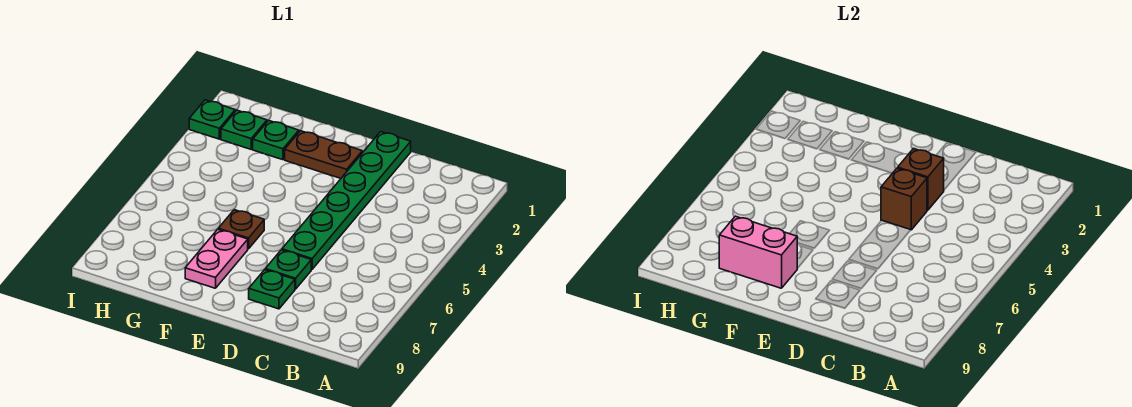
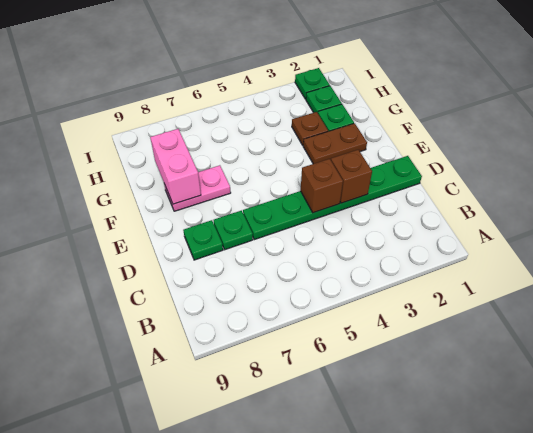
brown plate E2:F2 level 1 -> brown plate F2:F3 level 1
brown plate F6 level 1 -> brown plate G3 level 1

